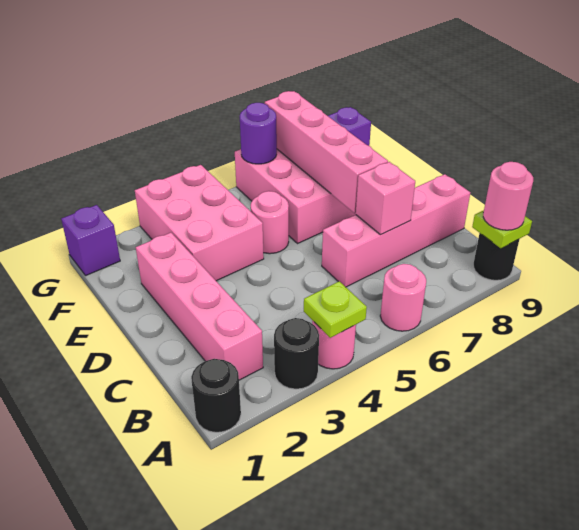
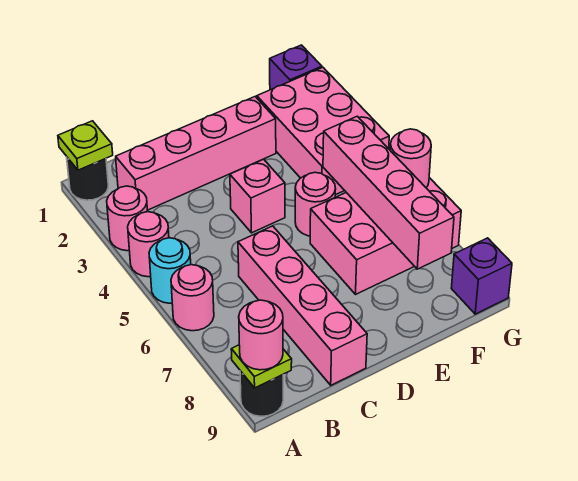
black round brick A3 level 1 -> pink round brick A3 level 1
lime plate A4 level 2 -> lime plate A1 level 2
none -> cyan round brick A5 level 1
pink brick C7 level 2 -> pink brick D4 level 1
pink brick D7:G7 level 2 -> pink brick F5:F8 level 2
pink brick E3:G4 level 1 -> pink brick F2:G4 level 1
purple round brick G6 level 2 -> pink round brick G6 level 2

